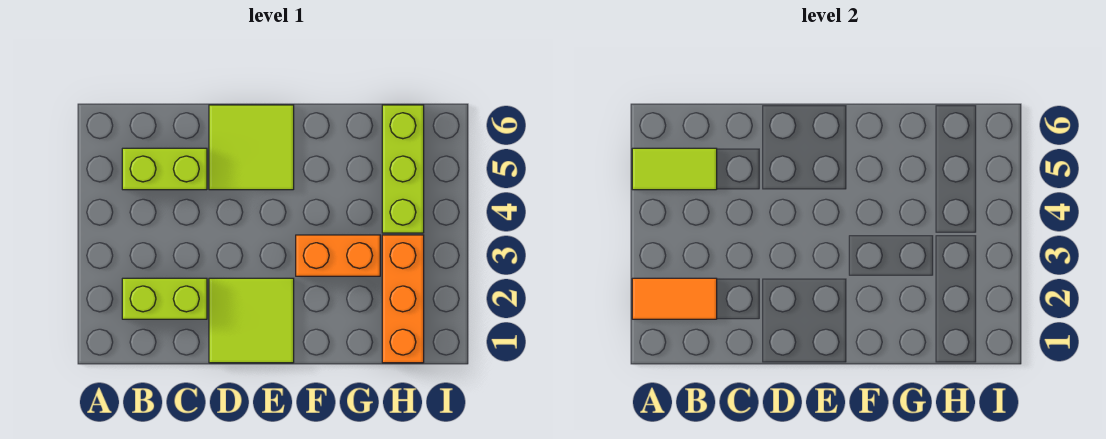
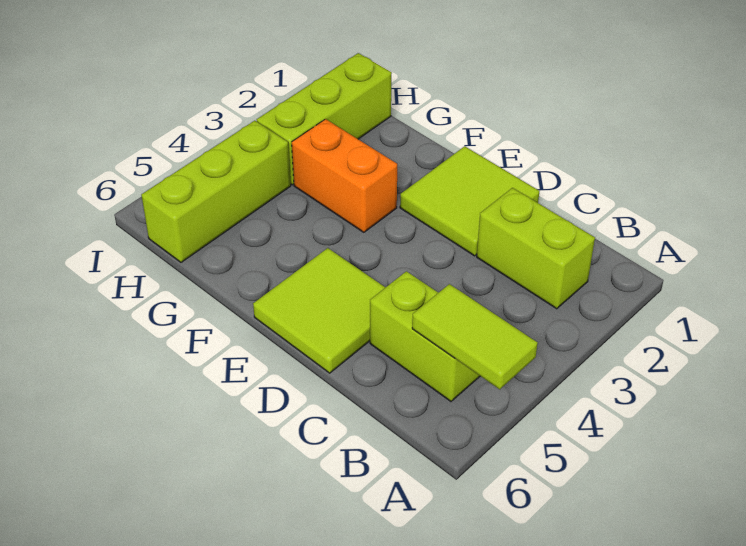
orange tile A2:B2 level 2 -> none
orange brick H1:H3 level 1 -> lime brick H1:H3 level 1

